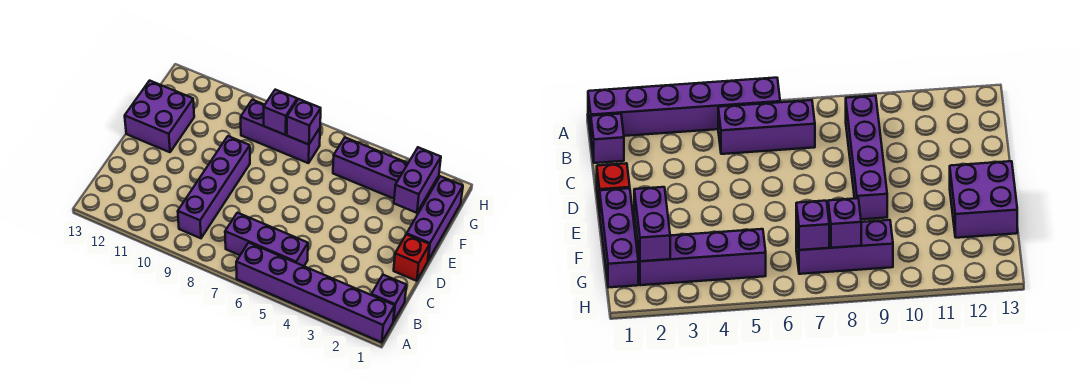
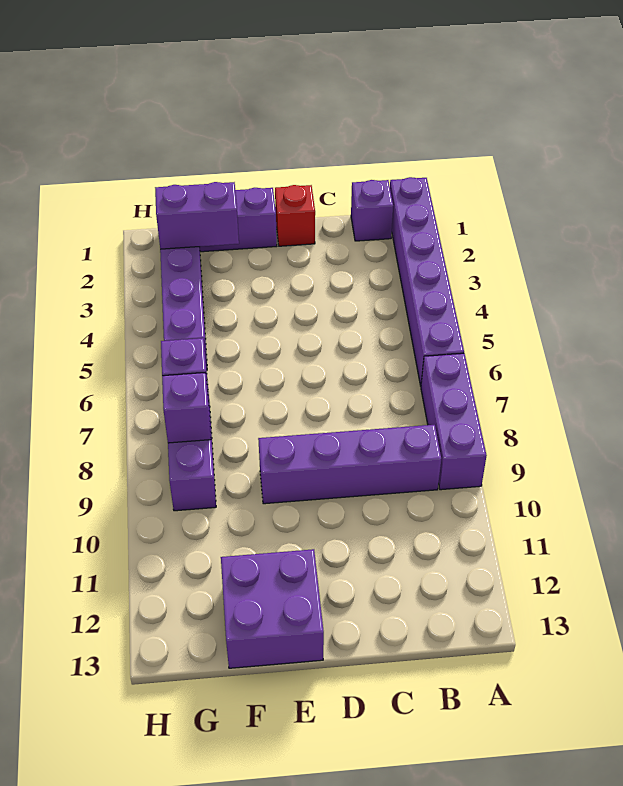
purple brick B5:B7 level 1 -> purple brick A7:A9 level 1

